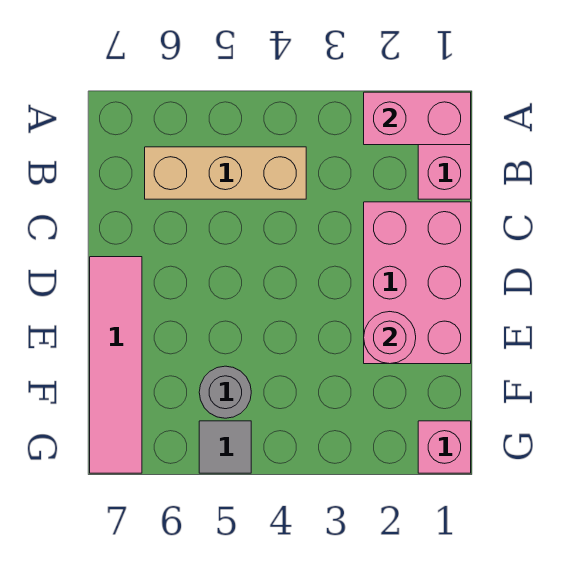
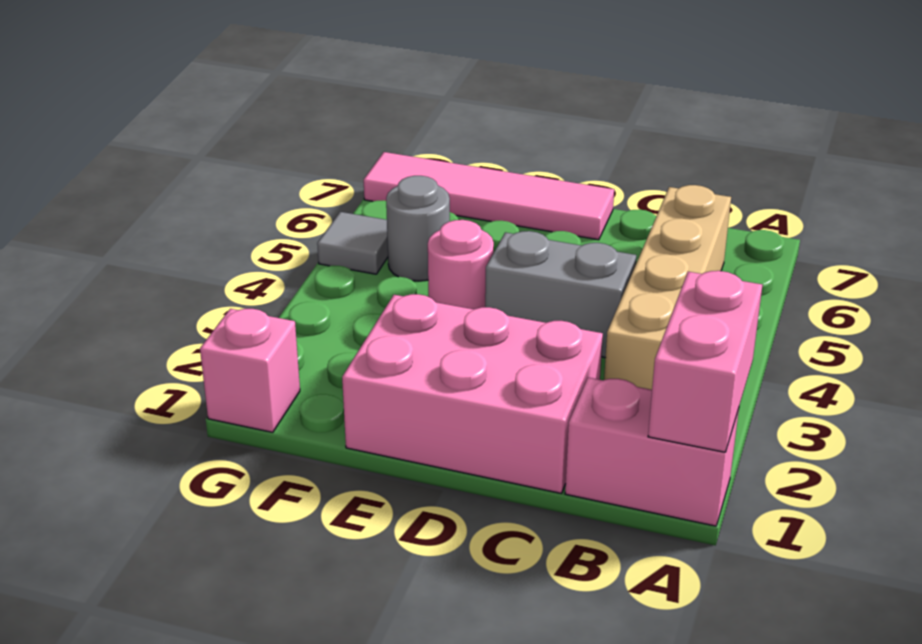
tan brick B4:B6 level 1 -> tan brick B3:B6 level 1
none -> grey brick C4:D4 level 1
pink round brick E2 level 2 -> pink round brick E4 level 1

